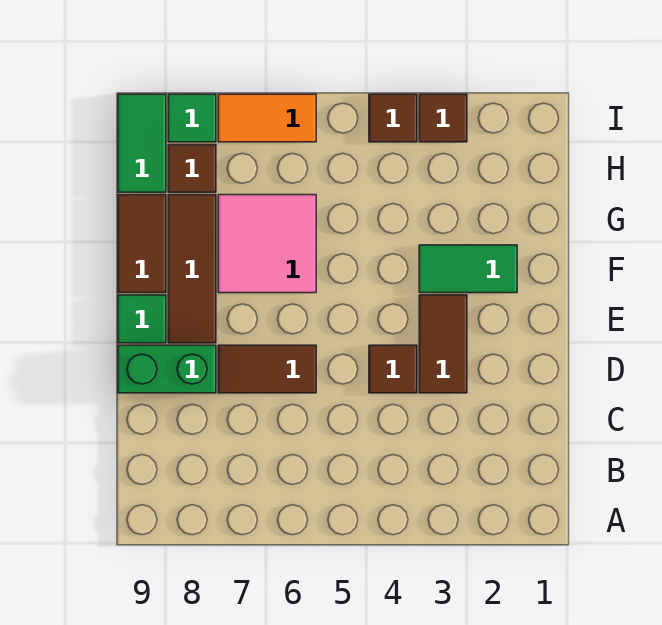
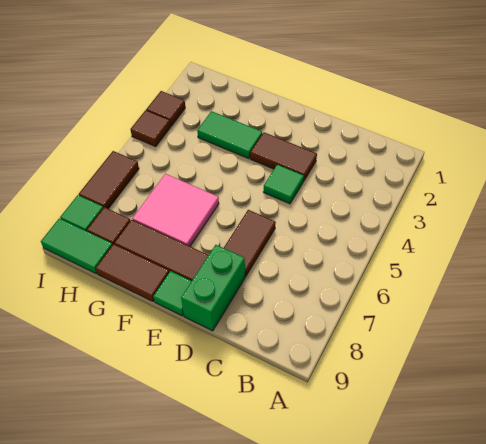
brown tile D4 level 1 -> green tile D4 level 1
green tile F2:F3 level 1 -> green tile F3:G3 level 1
orange tile I6:I7 level 1 -> brown tile I6:I7 level 1

